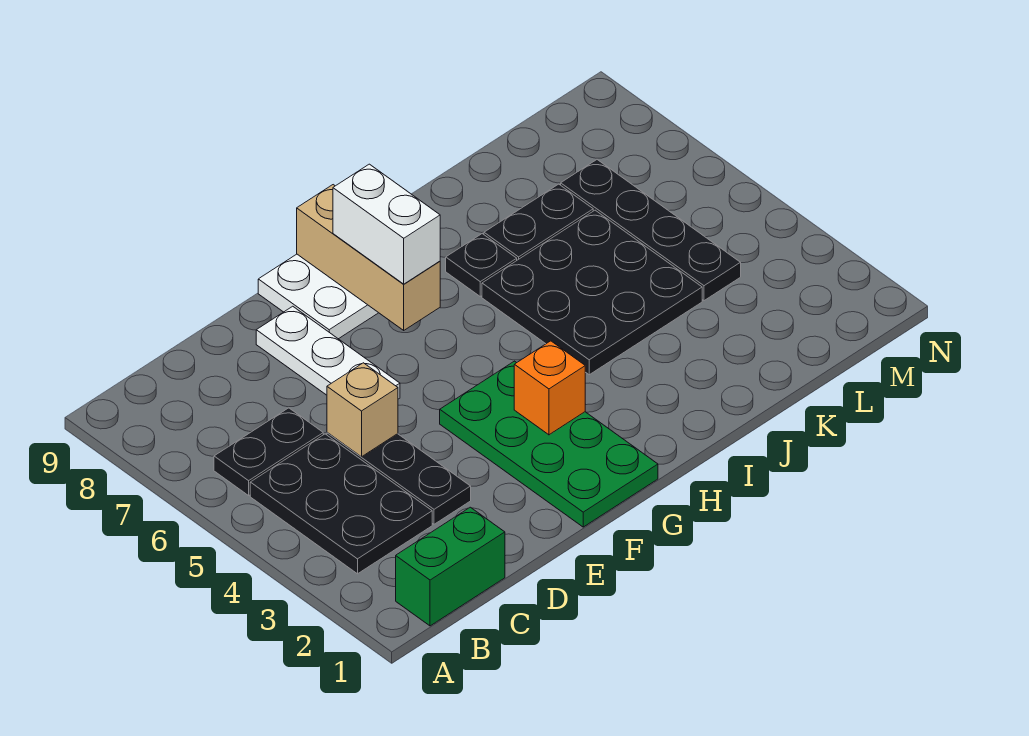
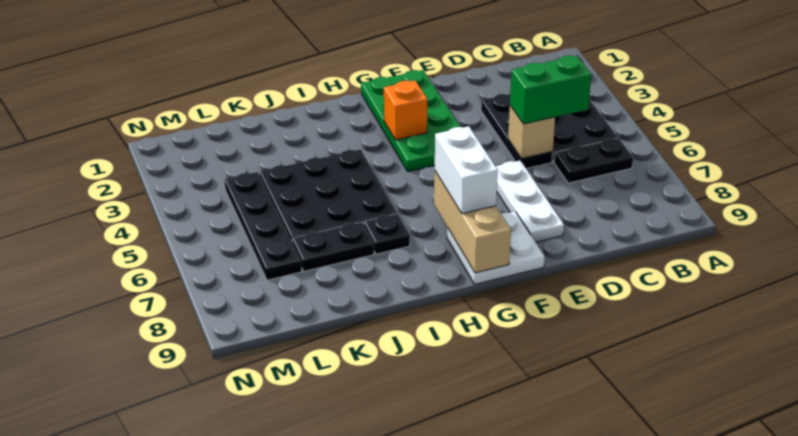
green brick B1:C1 level 1 -> green brick C5:D5 level 3

